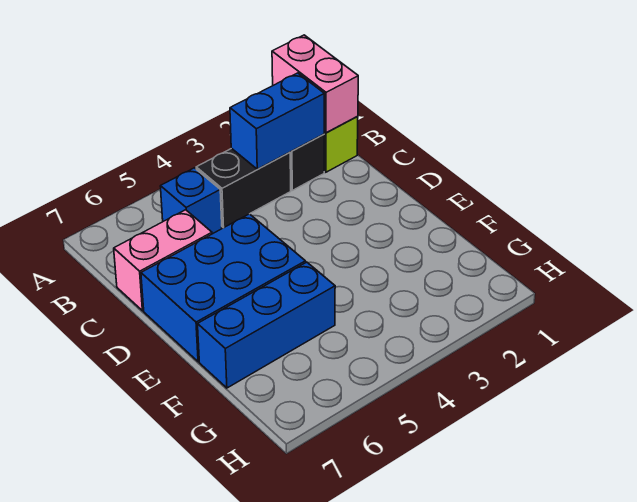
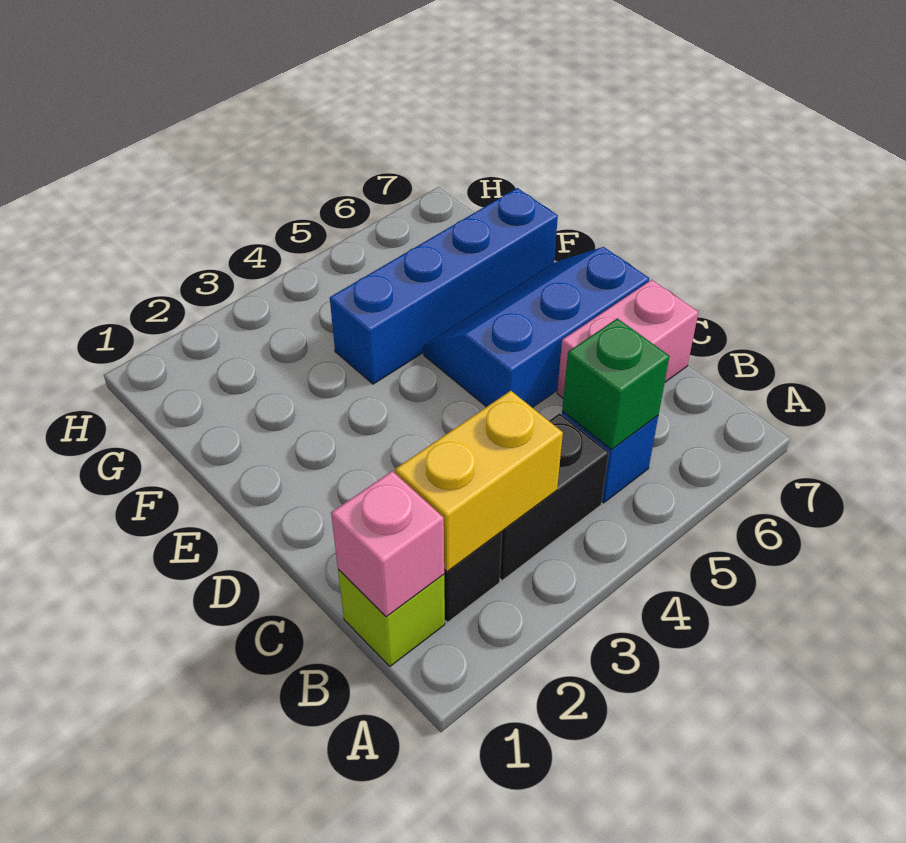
pink brick A1:B1 level 2 -> pink brick B1 level 2
blue brick B2:B3 level 2 -> yellow brick B2:B3 level 2
none -> green brick B5 level 2
blue brick D5:E7 level 1 -> blue slope D5:E7 level 1 top D
blue brick F5:F7 level 1 -> blue brick F4:F7 level 1

